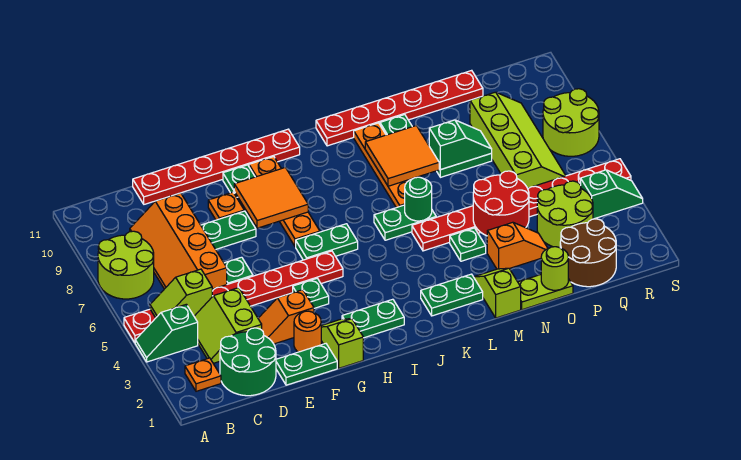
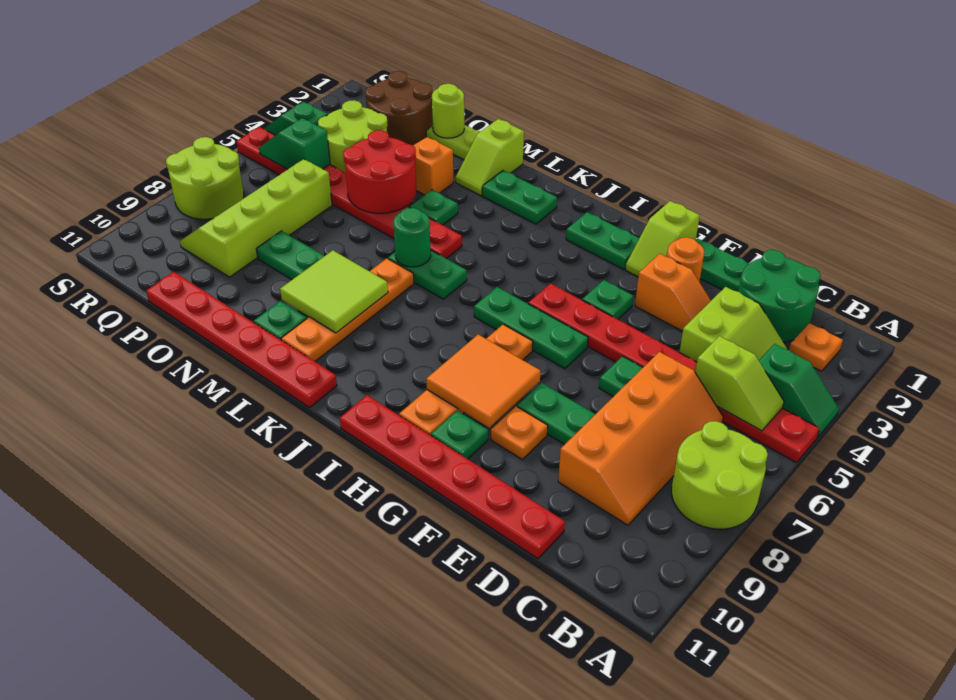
green plate H6:I6 level 1 -> green plate G6:I6 level 1
orange tile L8:M9 level 2 -> lime tile L8:M9 level 2
green slope N8:O8 level 2 top N -> green slope Q5:R5 level 2 top Q

